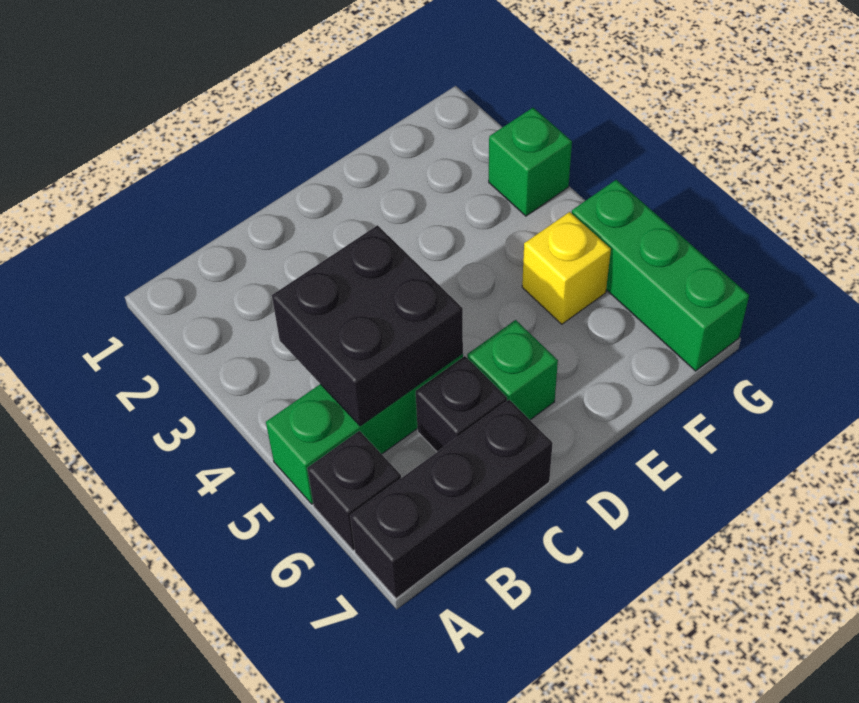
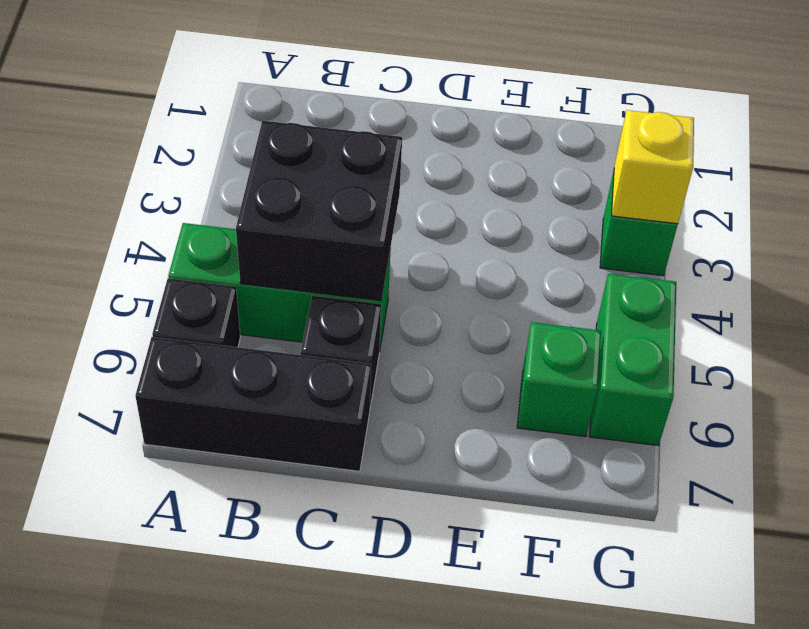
green brick D6 level 1 -> green brick F6 level 1
yellow brick F5 level 1 -> yellow brick G3 level 2
green brick G5:G7 level 1 -> green brick G5:G6 level 1

